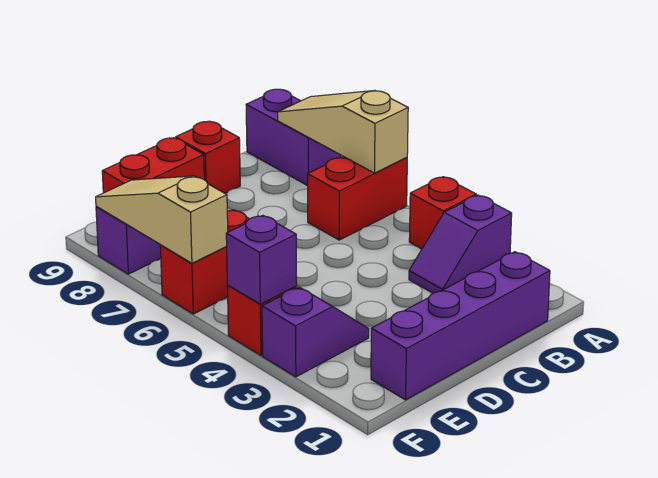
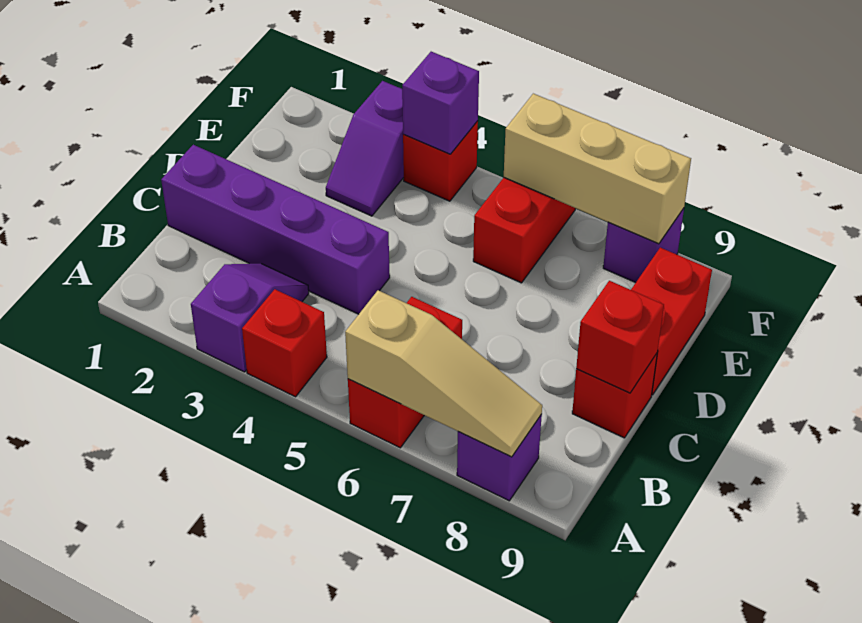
purple brick A8:A9 level 1 -> purple brick A8 level 1
purple brick B1:E1 level 1 -> purple brick C1:C4 level 1
none -> red brick C9 level 2
tan slope F6:F8 level 2 top 6 -> tan brick F6:F8 level 2

